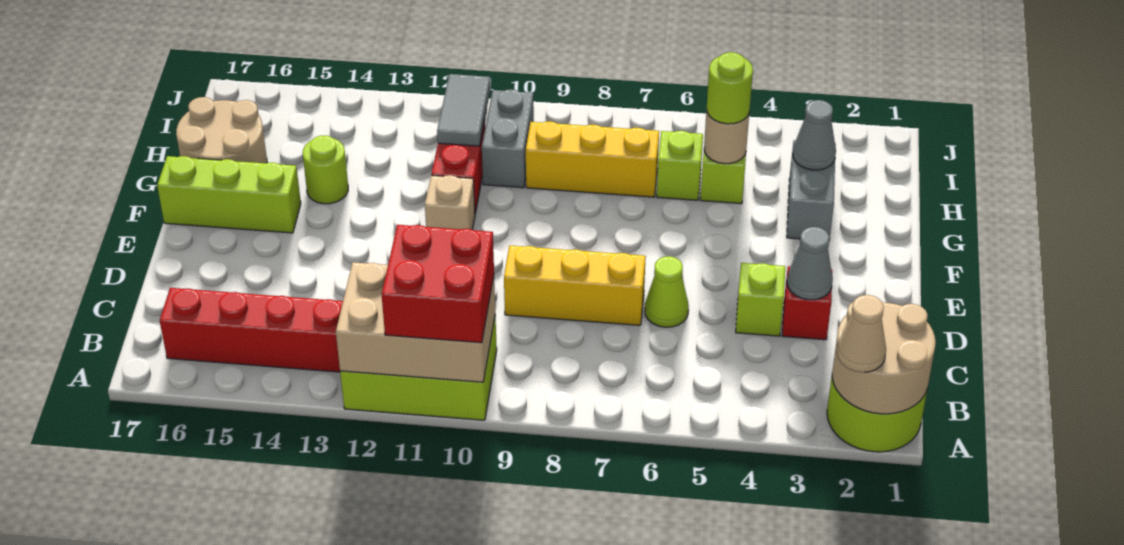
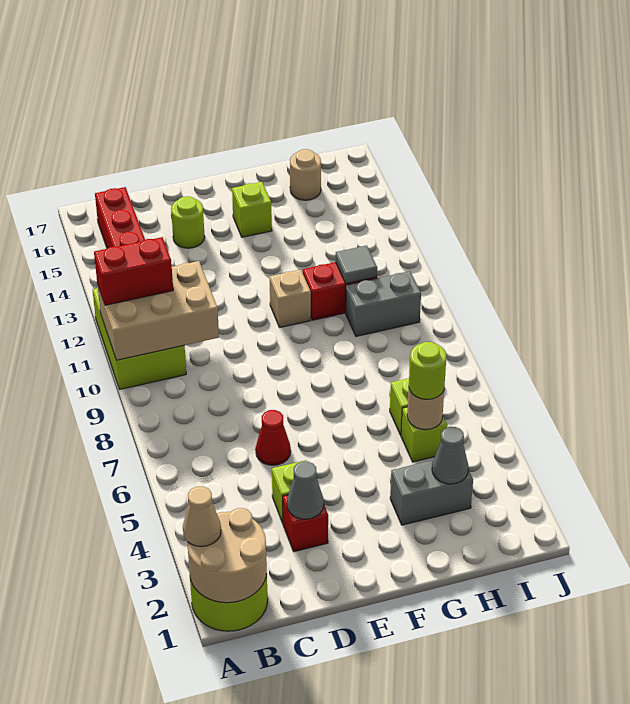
tan brick A10:B12 level 2 -> tan brick A10:C11 level 2
red brick A10:B11 level 3 -> red brick A11:B11 level 3
lime cone D6 level 1 -> red cone D6 level 1
yellow brick D7:D9 level 1 -> none
lime brick F15:F17 level 1 -> lime brick F15 level 1
lime round brick G14 level 1 -> lime round brick D15 level 1
tan round brick G16:H17 level 1 -> tan round brick H16 level 1
yellow brick H7:H9 level 1 -> none
grey tile H11:I11 level 2 -> grey tile H11 level 2

